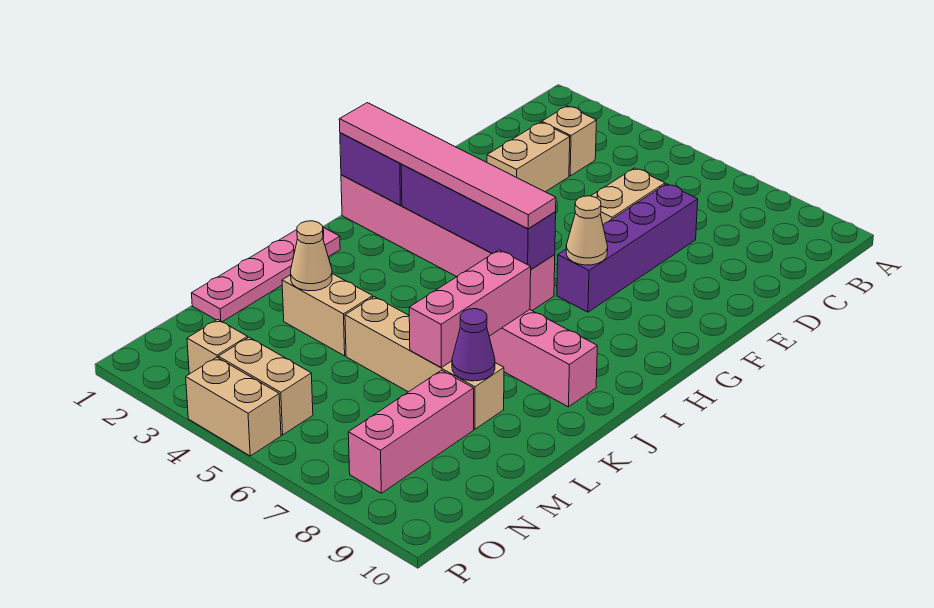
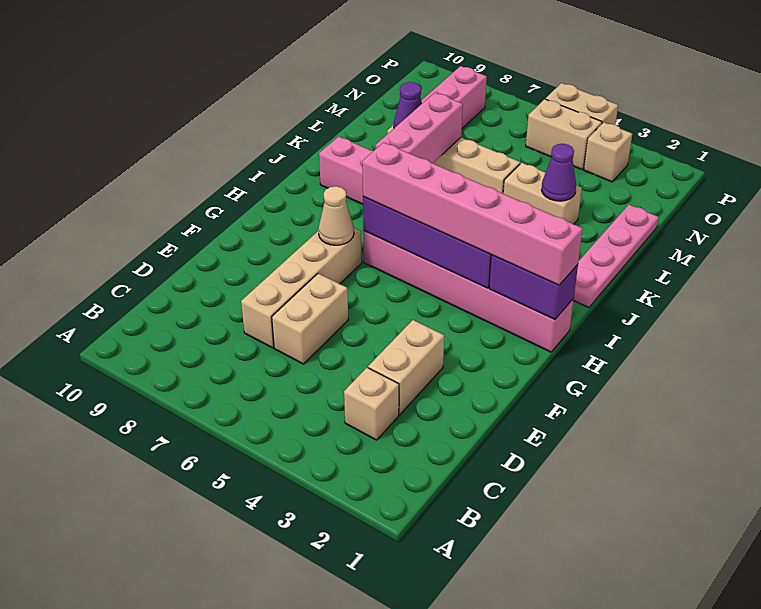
purple brick D7:G7 level 1 -> tan brick D7:G7 level 1
pink tile H1:H6 level 3 -> pink brick H1:H6 level 3
tan cone L3 level 2 -> purple cone L3 level 2

